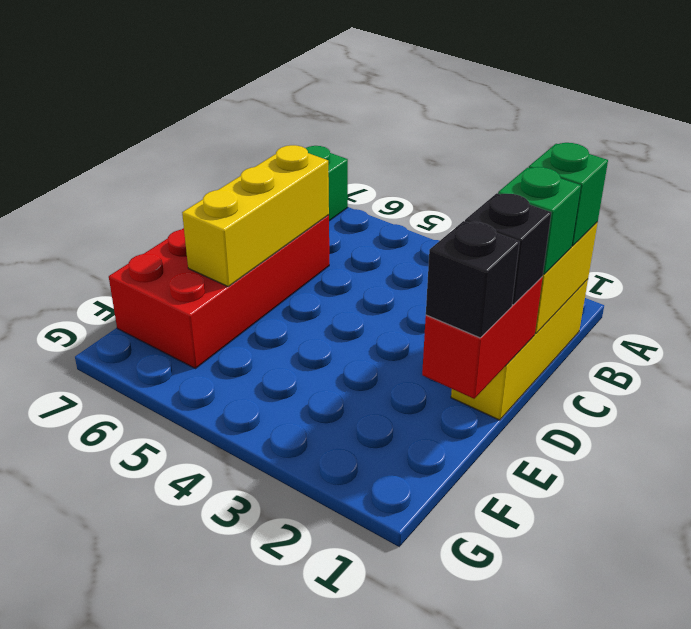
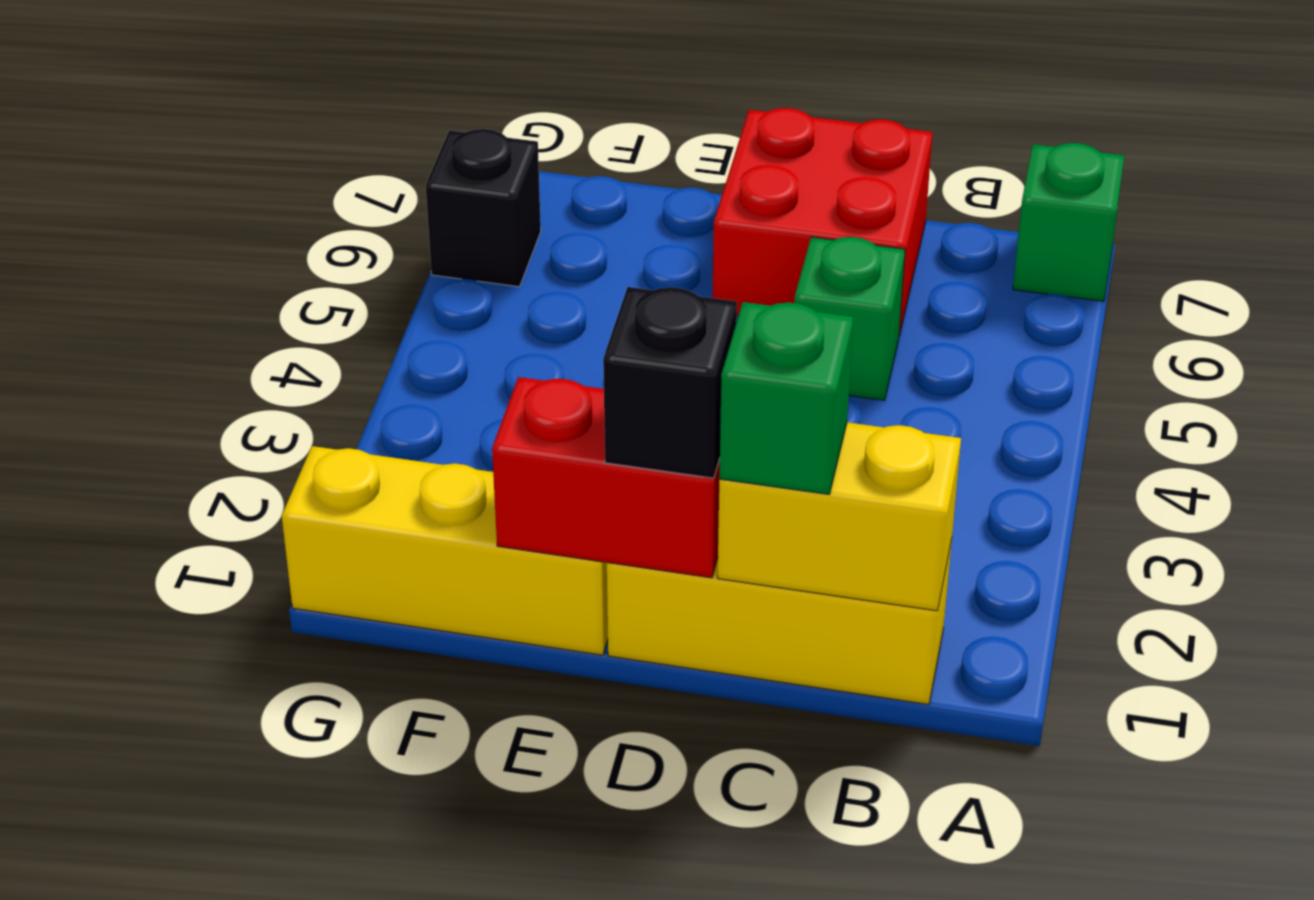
green brick B1 level 3 -> green brick C5 level 1
red brick C6:F7 level 1 -> red brick C6:D7 level 1
yellow brick C6:E6 level 2 -> yellow brick E1:G1 level 1
black brick E1 level 3 -> black brick G6 level 1

